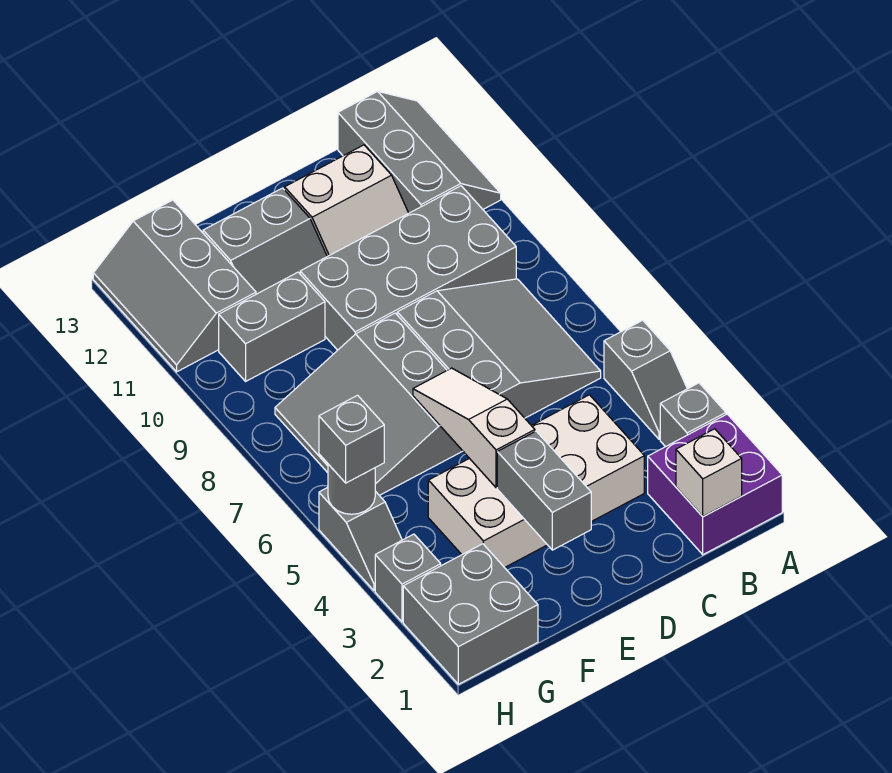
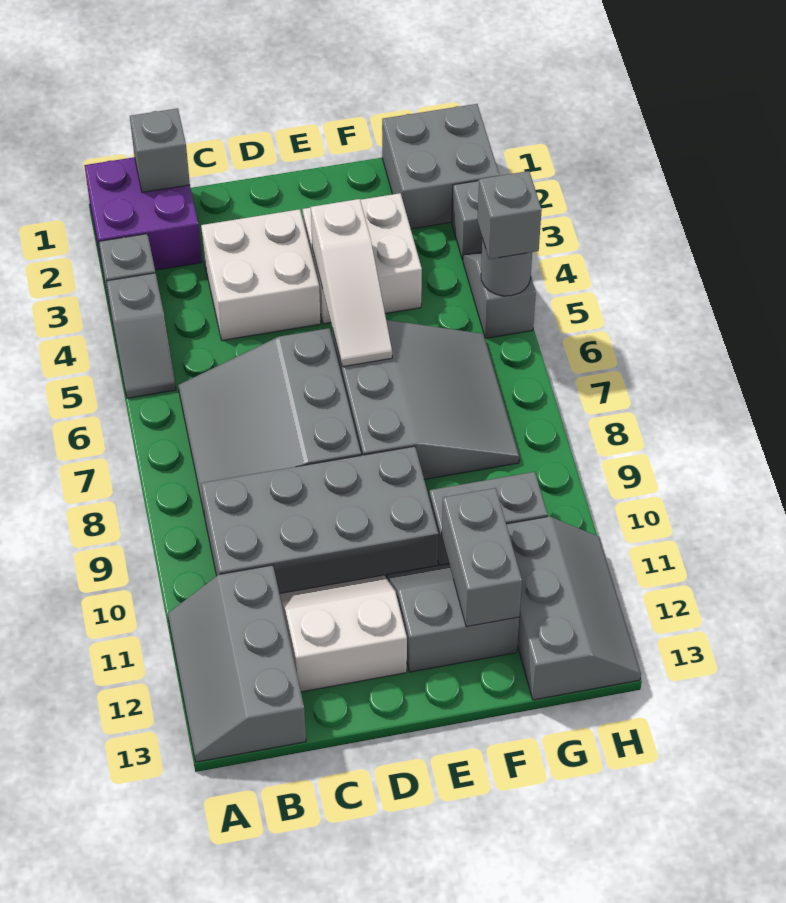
grey slope A4:A5 level 1 top 5 -> grey slope A4:A5 level 1 top 4
white brick B1 level 2 -> grey brick B1 level 2
grey brick E2:E3 level 2 -> grey brick F11:F12 level 2

